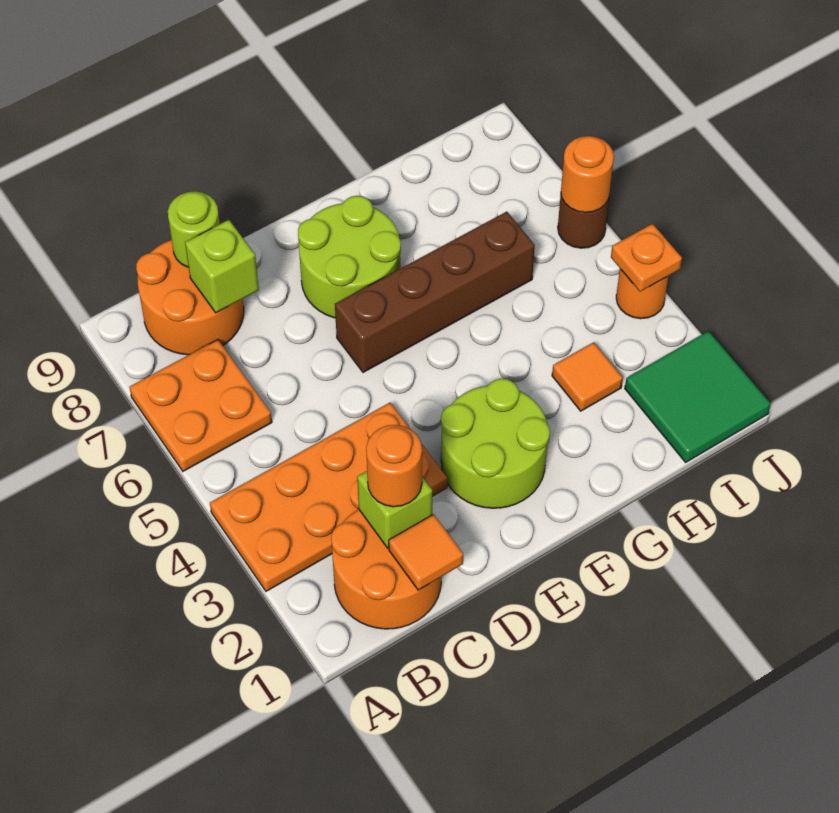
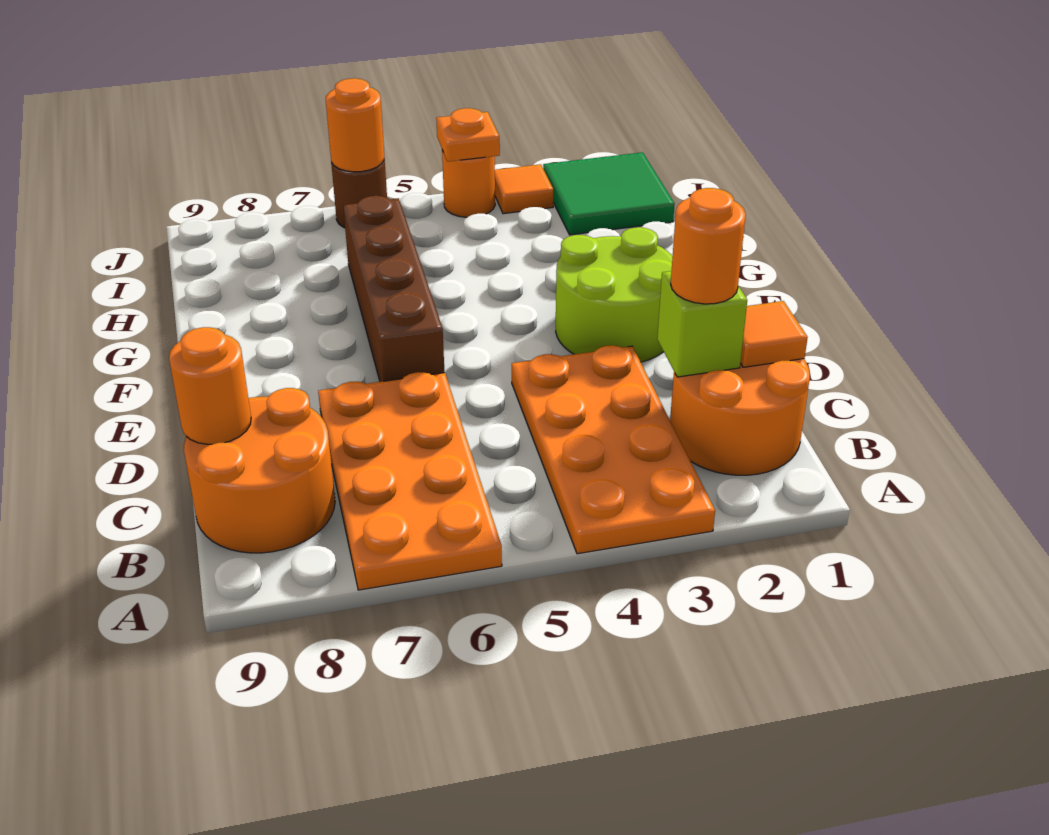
orange plate A6:B7 level 1 -> orange plate A6:D7 level 1
lime brick C8 level 2 -> none
lime round brick C9 level 2 -> orange round brick C9 level 2
lime round brick E7:F8 level 1 -> none
orange tile H3 level 1 -> orange tile J3 level 1

